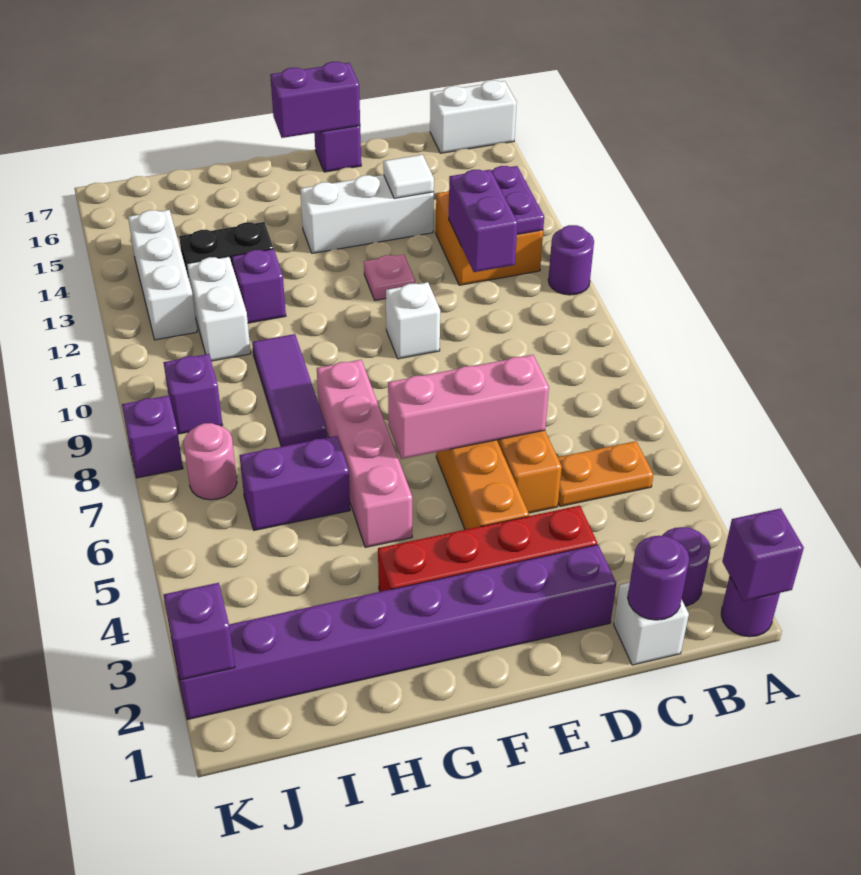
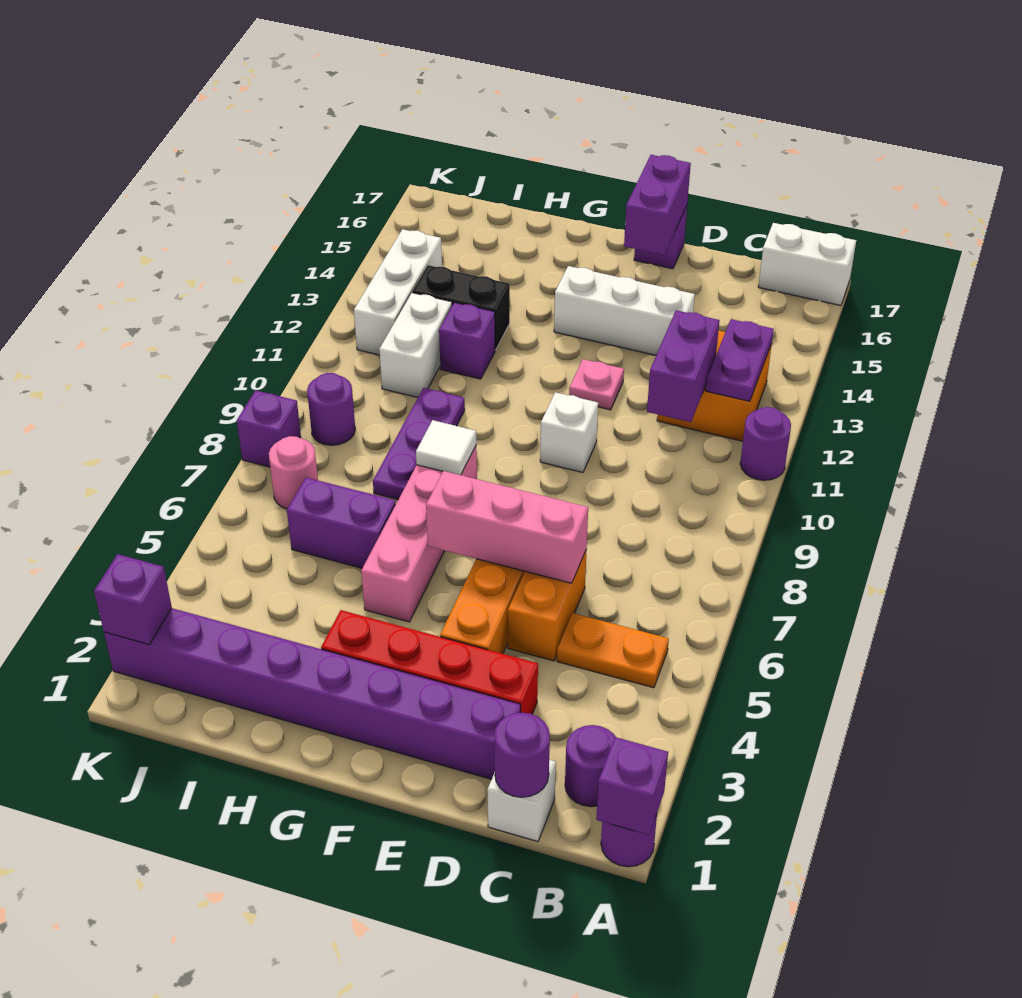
white tile D14 level 2 -> white tile G8 level 2
purple brick E17:F17 level 2 -> purple brick E16:E17 level 2
purple tile H8:H10 level 1 -> purple plate H8:H10 level 1
purple brick J9 level 1 -> purple round brick J9 level 1

